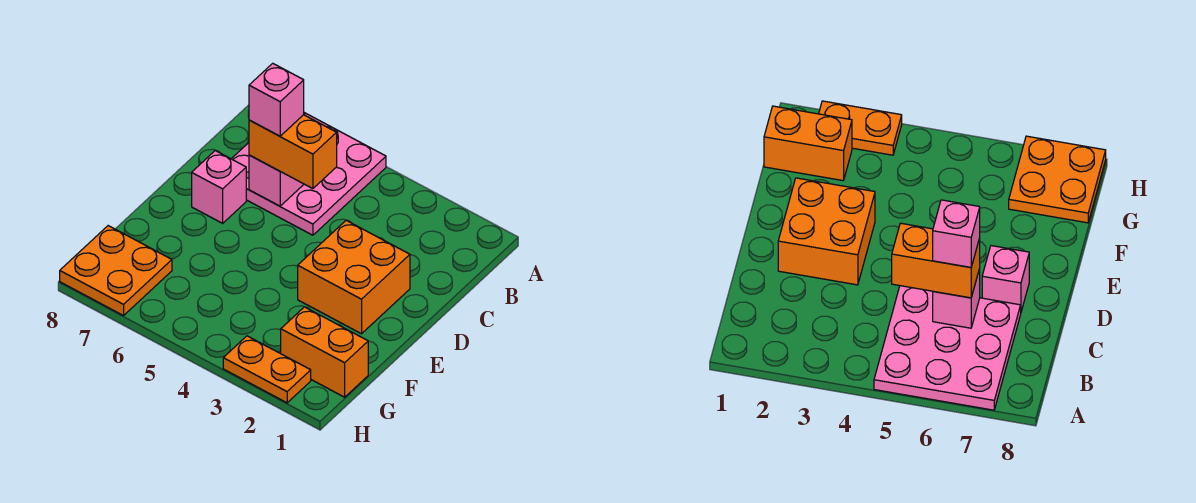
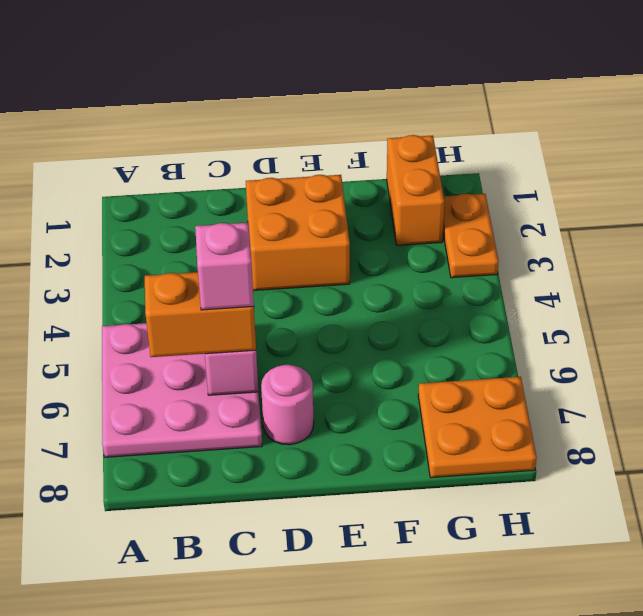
orange brick C5:C6 level 3 -> orange brick B6:C6 level 3
pink brick D7 level 1 -> pink round brick D7 level 1

